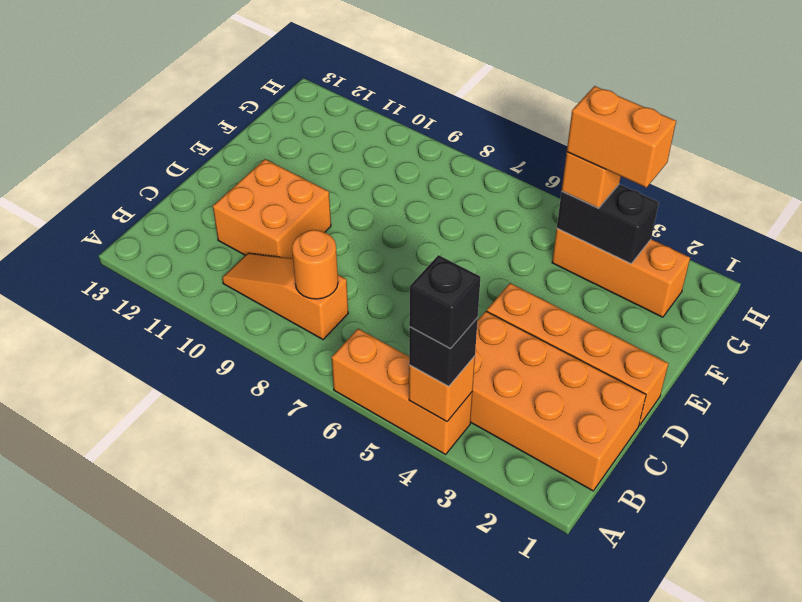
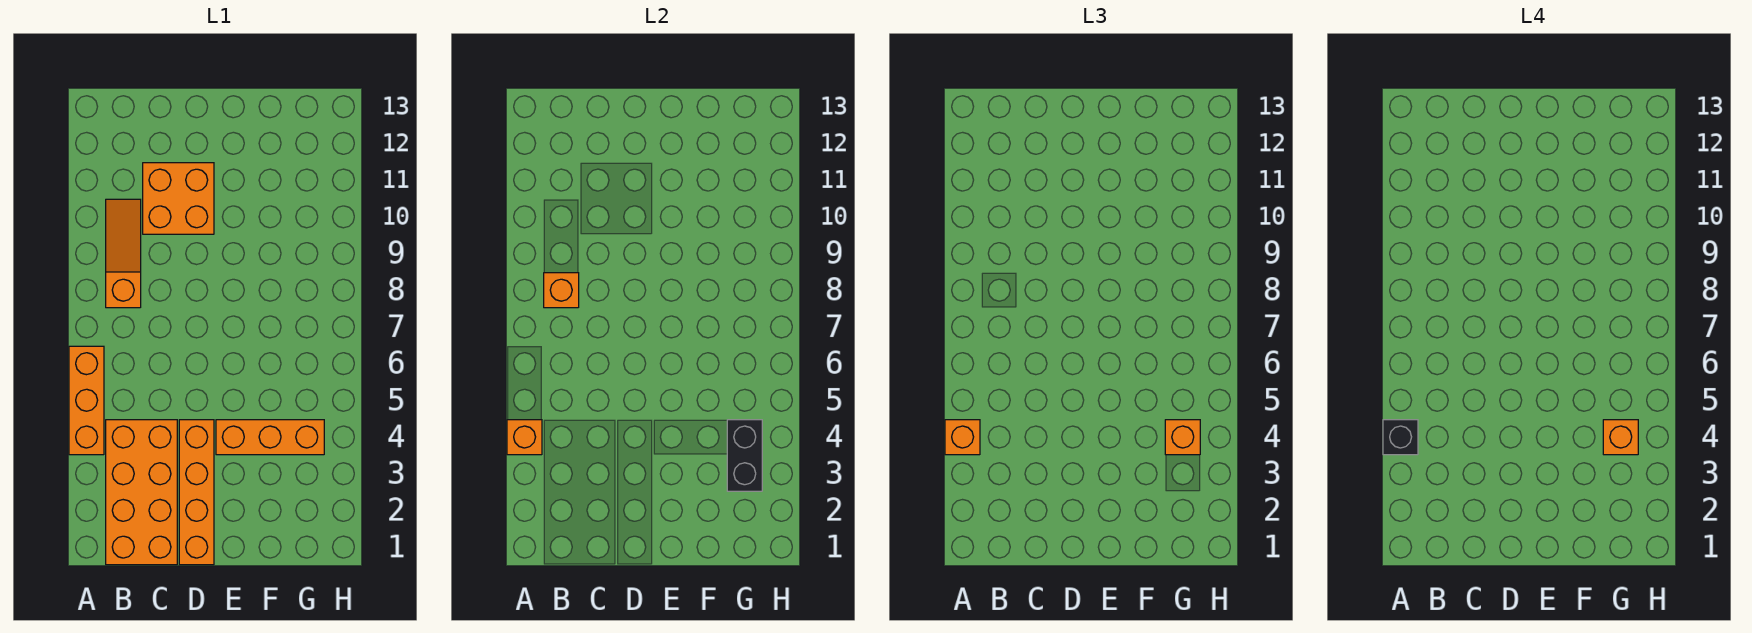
black brick A4 level 3 -> orange brick A4 level 3
orange round brick B8 level 2 -> orange brick B8 level 2
orange brick G2:G4 level 1 -> orange brick E4:G4 level 1
orange brick G3:G4 level 4 -> orange brick G4 level 4

